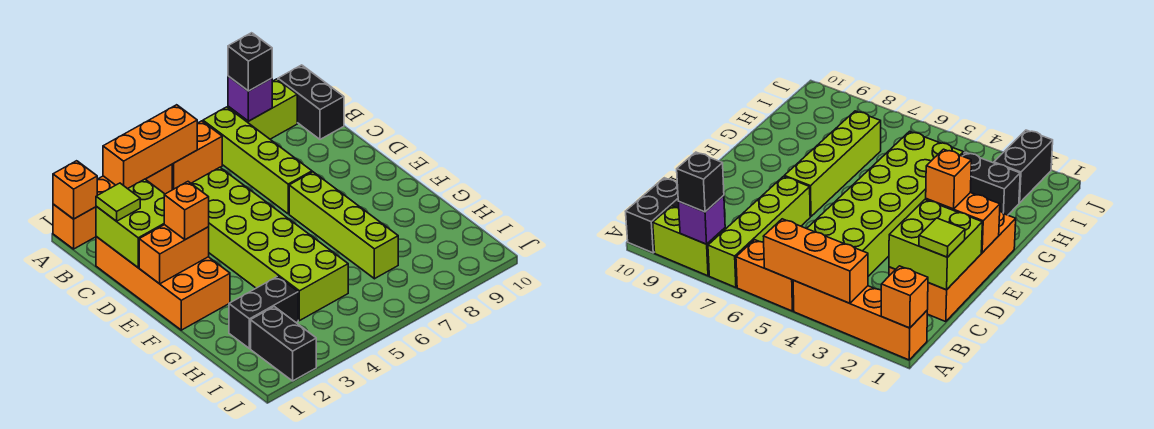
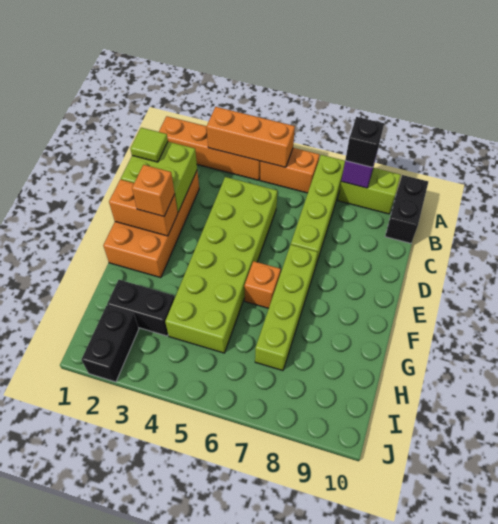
orange brick A1 level 2 -> orange brick F6 level 1

